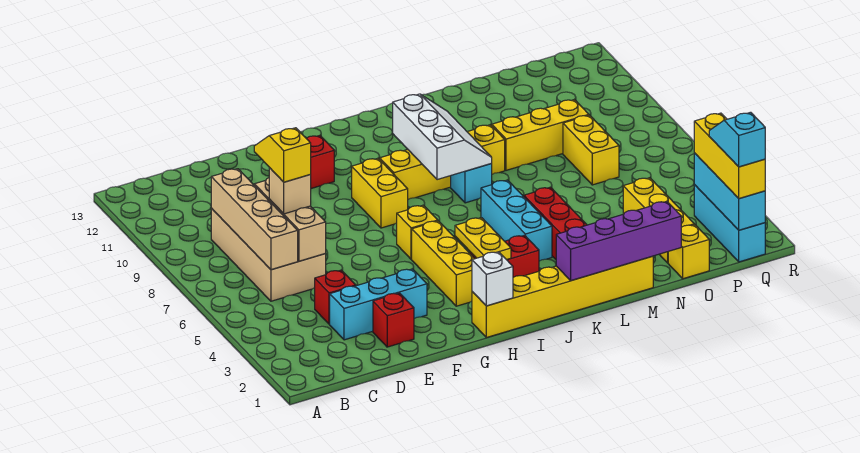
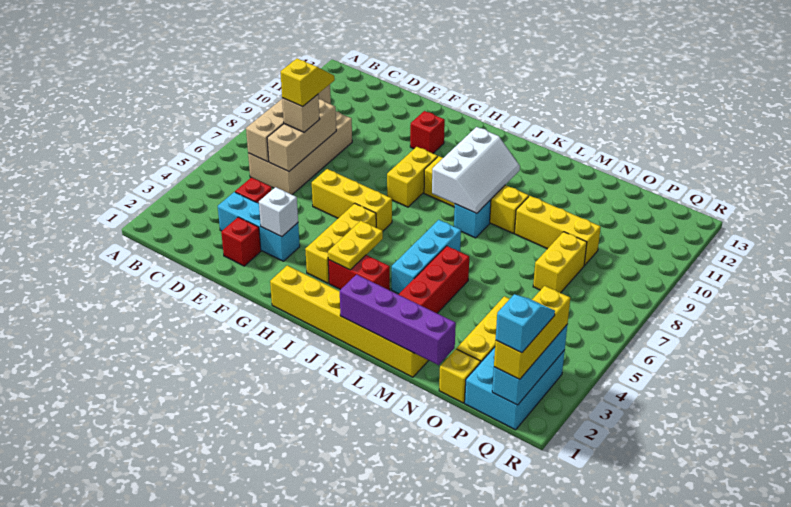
white brick H1 level 2 -> white brick F3 level 2
yellow brick H6 level 1 -> yellow brick F6:H6 level 1
cyan brick Q1:Q3 level 1 -> cyan brick P1:Q3 level 1

